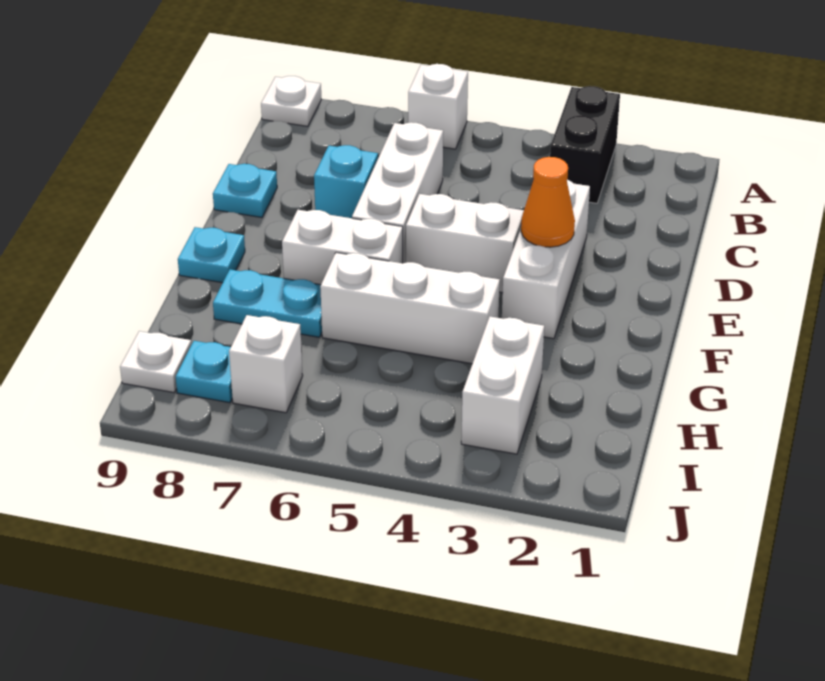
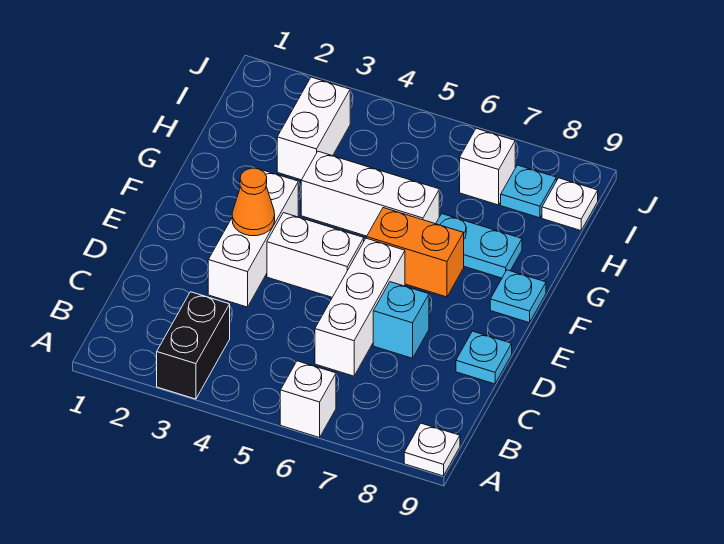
white brick F6:F7 level 1 -> orange brick F6:F7 level 1

